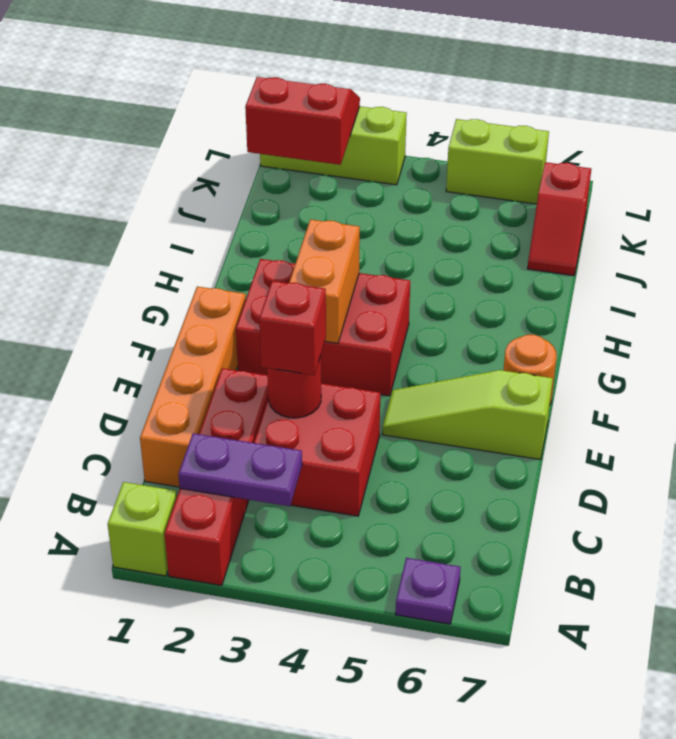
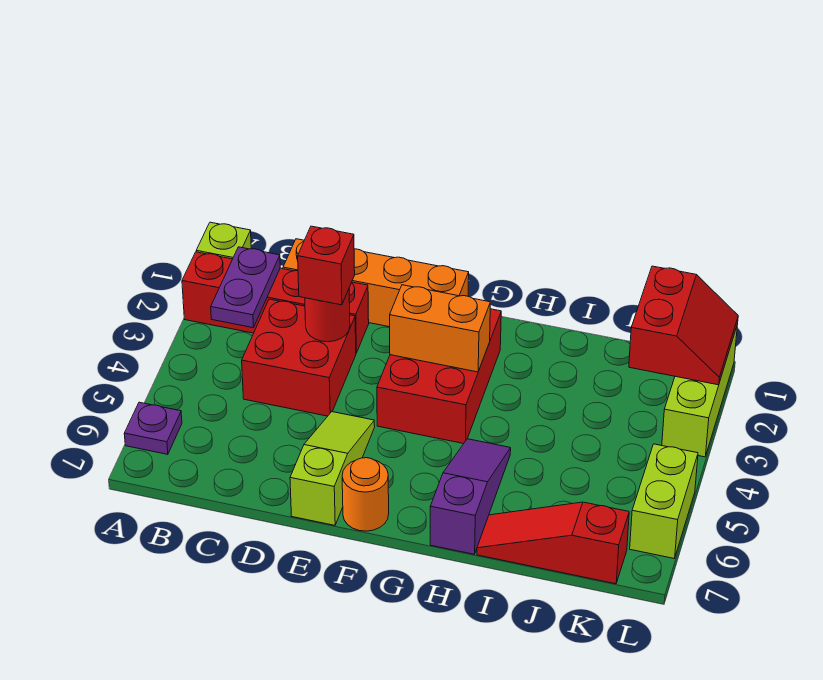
none -> purple slope H5:H7 level 1 top 7
red slope J7:K7 level 1 top K -> red slope I7:K7 level 1 top K

